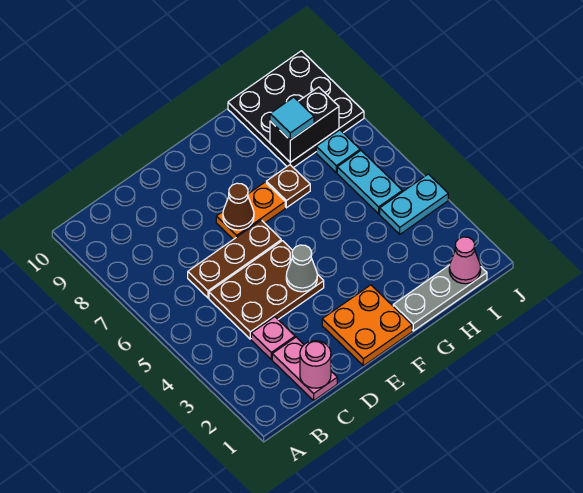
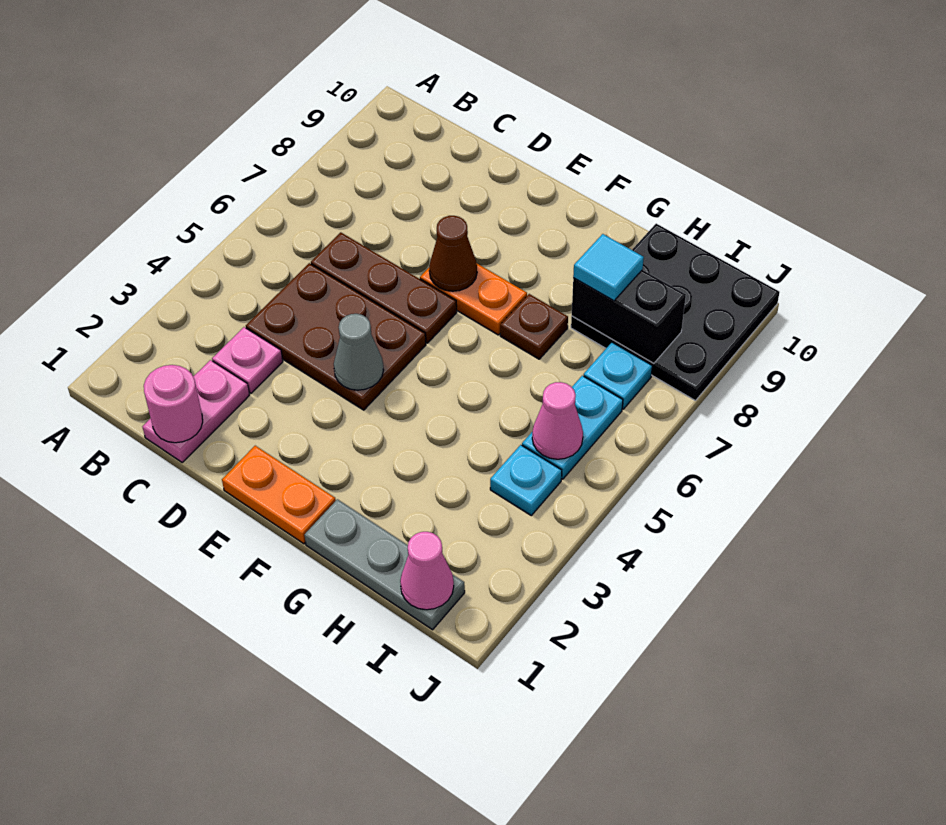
orange plate E1:F2 level 1 -> orange plate E1:F1 level 1
cyan plate I4:J4 level 1 -> cyan plate I4 level 1
none -> pink cone I5 level 2

